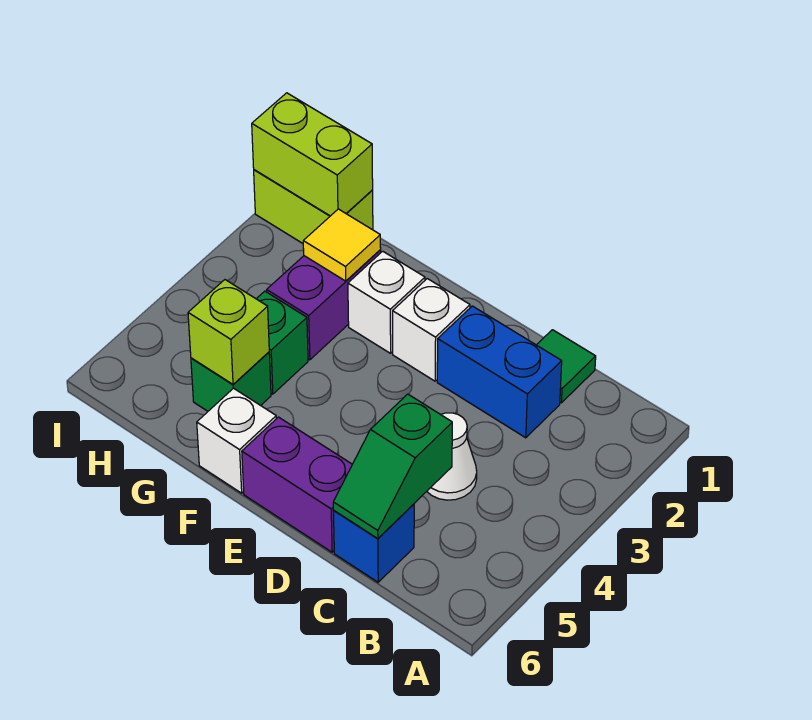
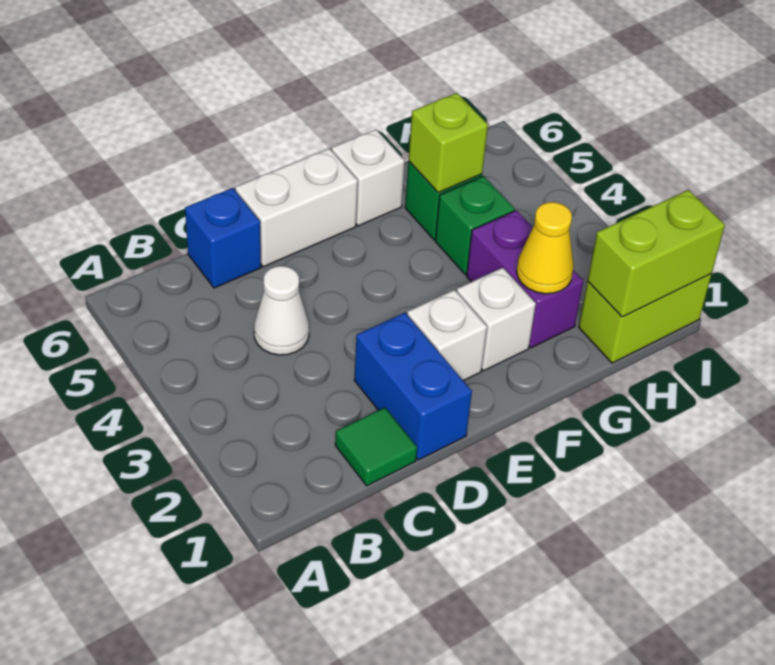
blue brick C2:D2 level 1 -> blue brick D1:D2 level 1
green slope C5:C6 level 2 top 5 -> none
purple brick D6:E6 level 1 -> white brick D6:E6 level 1
yellow tile G2 level 2 -> yellow cone G2 level 2

